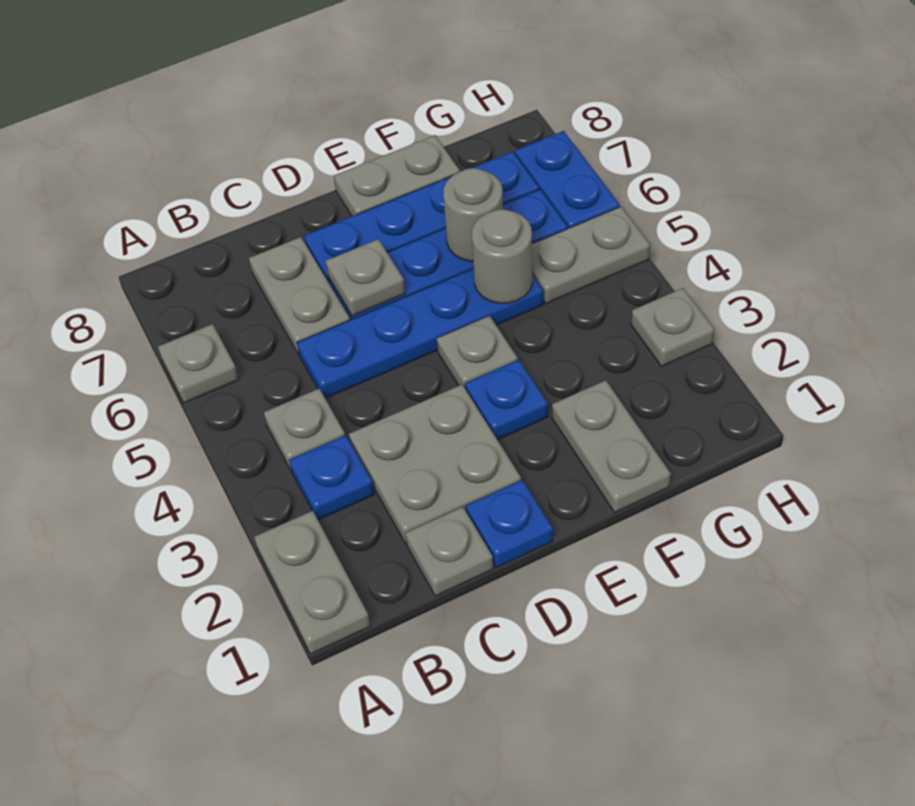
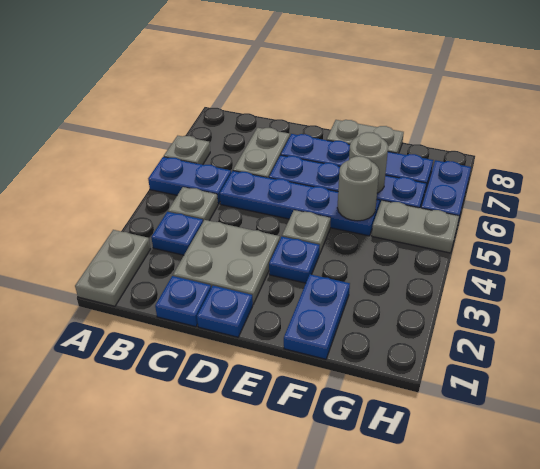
none -> blue plate A5:B5 level 1
grey plate C1 level 1 -> blue plate C1 level 1
grey plate D6 level 2 -> none
grey plate F1:F2 level 1 -> blue plate F1:F2 level 1
grey plate H3 level 1 -> none

